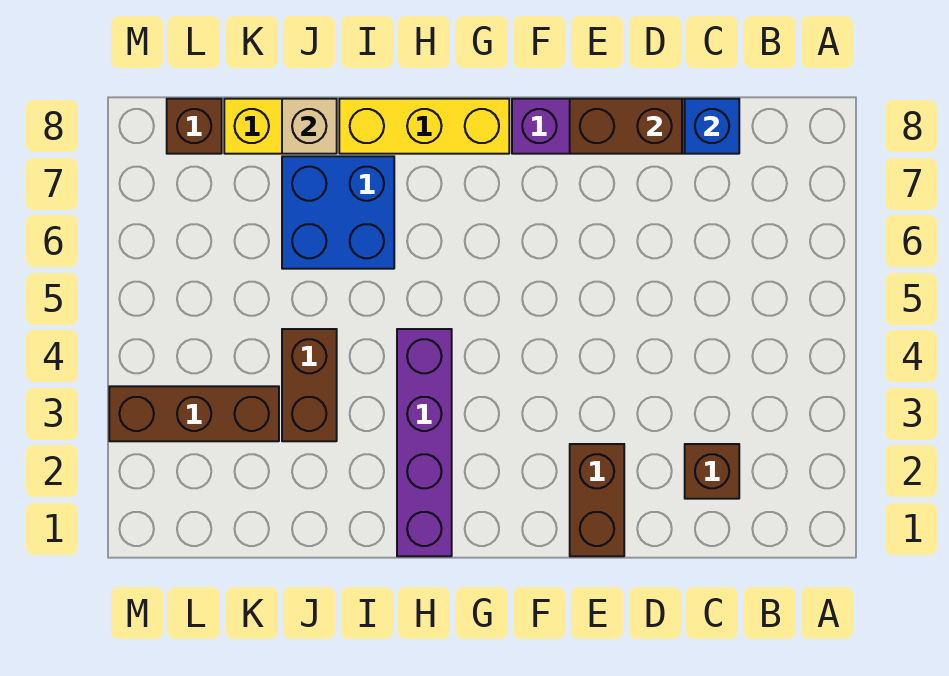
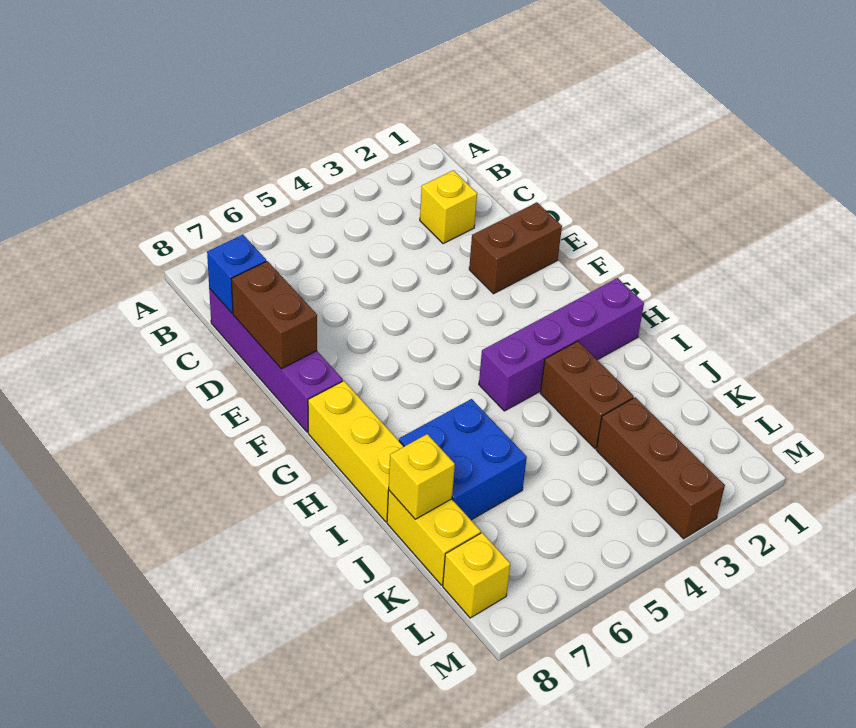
brown brick C2 level 1 -> yellow brick C2 level 1
brown brick J3:J4 level 1 -> brown brick I3:J3 level 1
tan brick J8 level 2 -> yellow brick J8 level 2
brown brick L8 level 1 -> yellow brick L8 level 1

